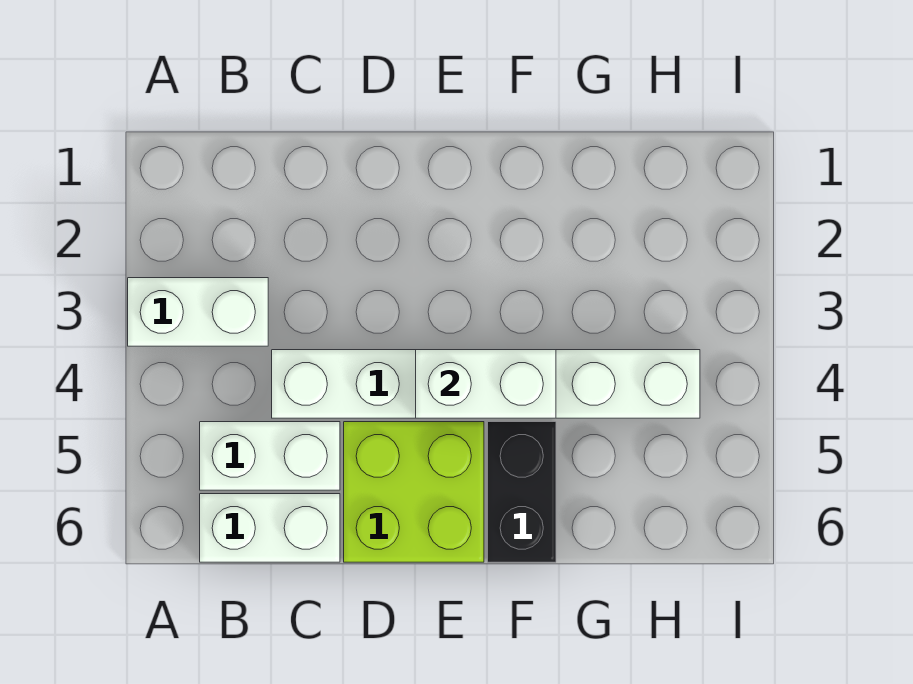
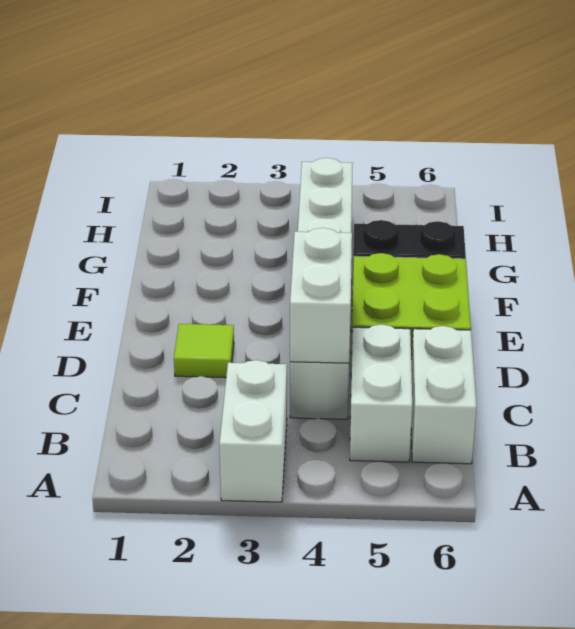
none -> lime tile D2 level 1
white brick E4:F4 level 2 -> white brick C4:D4 level 2

